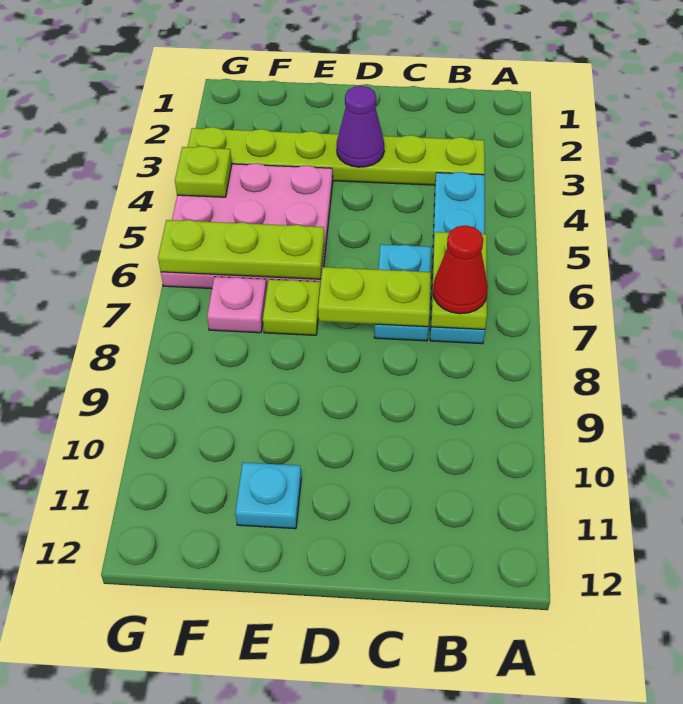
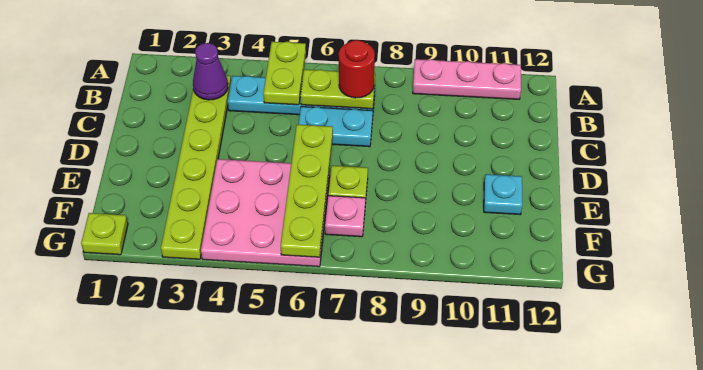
none -> pink plate A9:A11 level 1
red cone B7 level 3 -> red round brick B7 level 3
lime plate C7:D7 level 2 -> lime plate A5:B5 level 2
purple cone D3 level 2 -> purple cone B3 level 2
lime plate E6:G6 level 2 -> lime plate D6:G6 level 2
lime plate G4 level 2 -> lime plate G1 level 1

